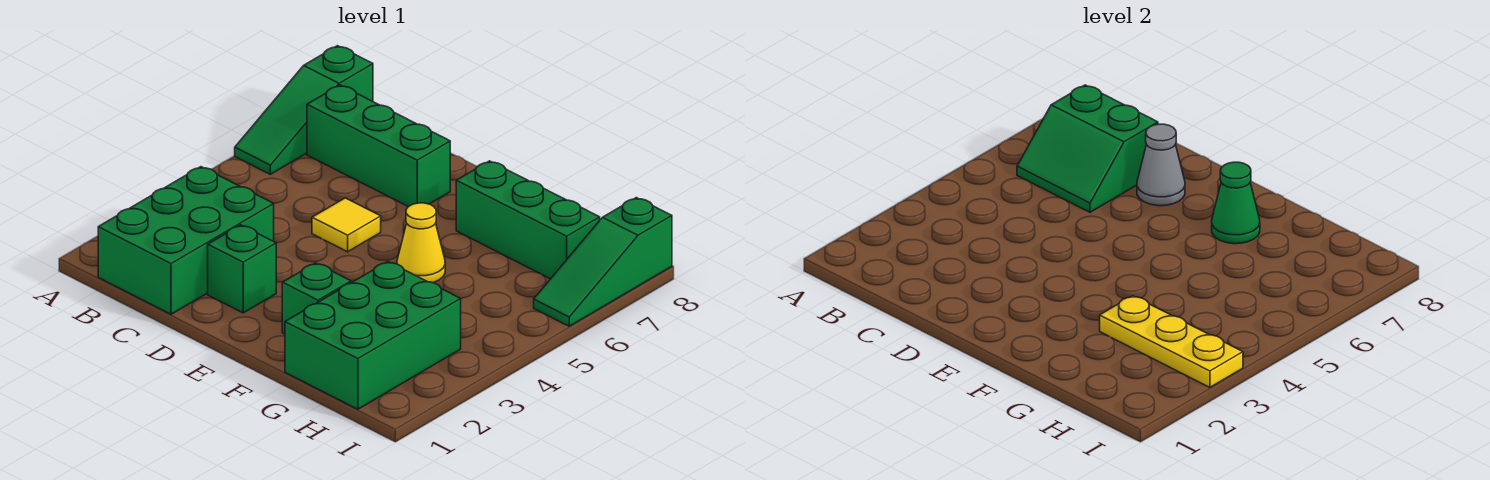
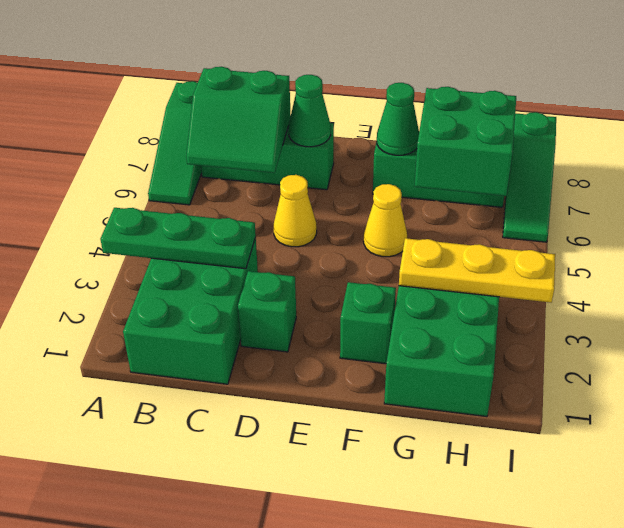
none -> green plate A3:C3 level 2
yellow tile D5 level 1 -> yellow cone D5 level 1
grey cone D7 level 2 -> green cone D7 level 2
none -> green brick G6:H7 level 2

